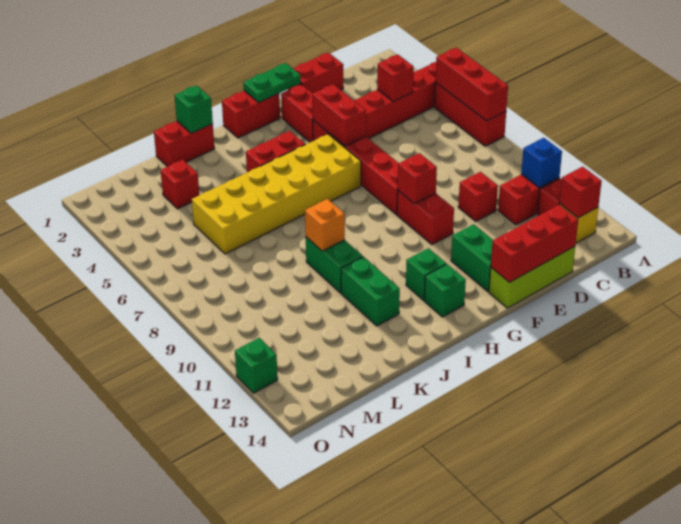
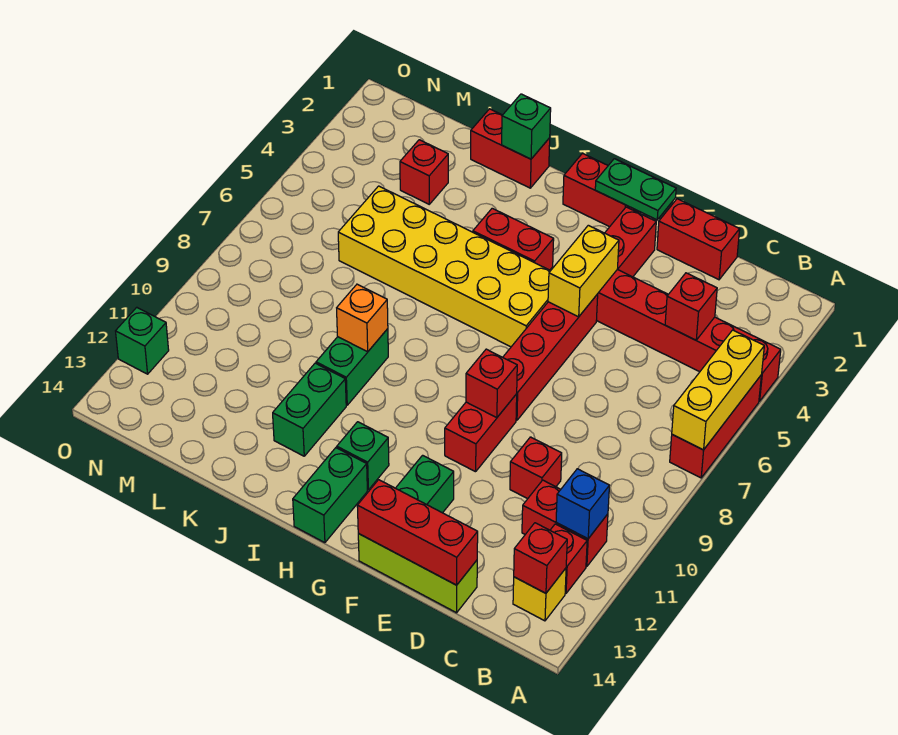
red brick A5:A7 level 2 -> yellow brick A5:A7 level 2
red brick F4:F5 level 2 -> yellow brick F4:F5 level 2
green brick H13 level 1 -> green brick H13:H14 level 1

